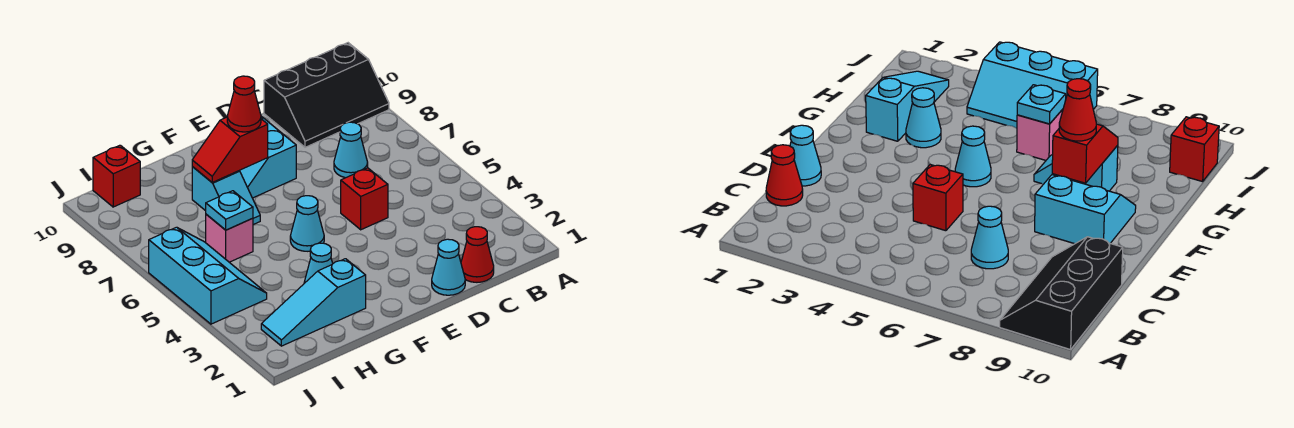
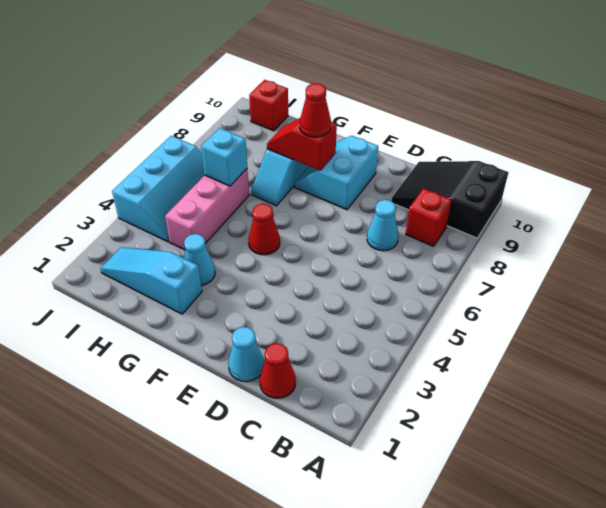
black slope A9:C10 level 1 top 10 -> black slope A9:C10 level 1 top A
red brick D5 level 1 -> red brick B8 level 1
cyan cone F5 level 1 -> red cone F5 level 1
pink brick H6 level 1 -> pink brick H4:H6 level 1
cyan plate H6 level 2 -> cyan brick H6 level 2

